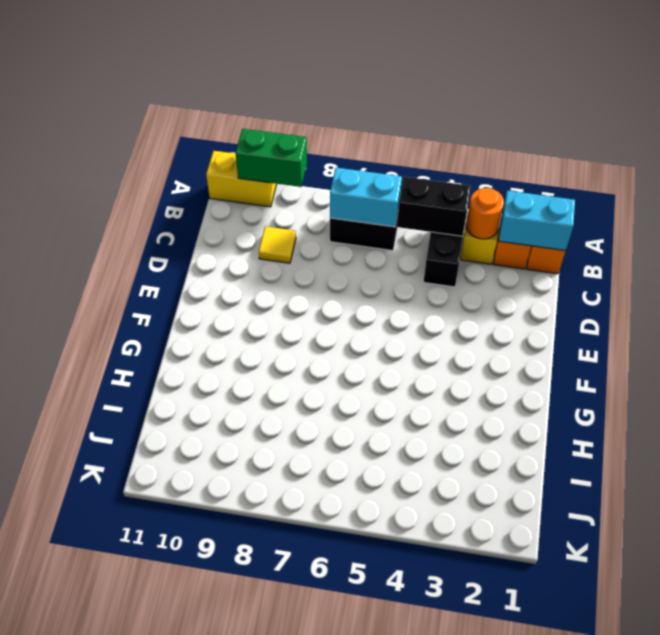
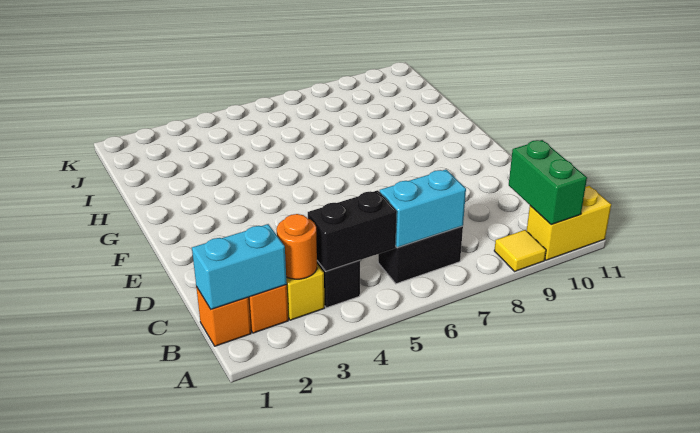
green brick A9:A10 level 2 -> green brick A10:B10 level 2
yellow tile C9 level 1 -> yellow tile A9 level 1

